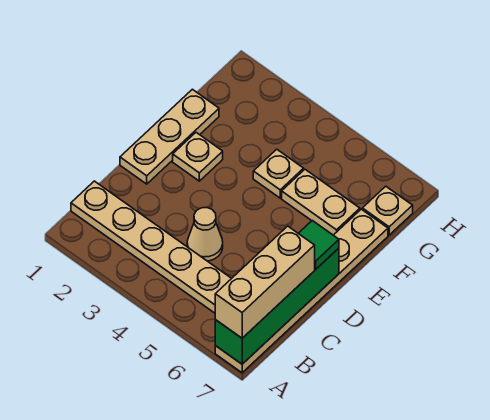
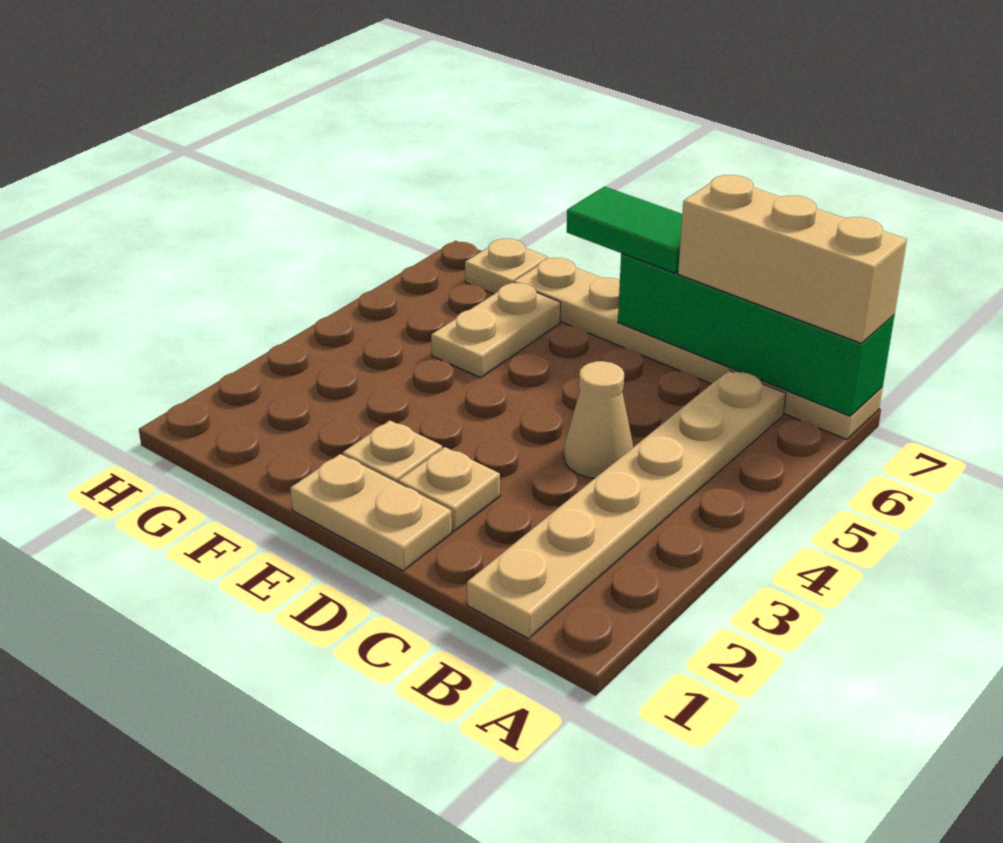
tan plate D1:F1 level 1 -> tan plate D1:E1 level 1
green tile D7 level 3 -> green tile D7:E7 level 3
tan plate F4 level 1 -> tan plate D2 level 1

